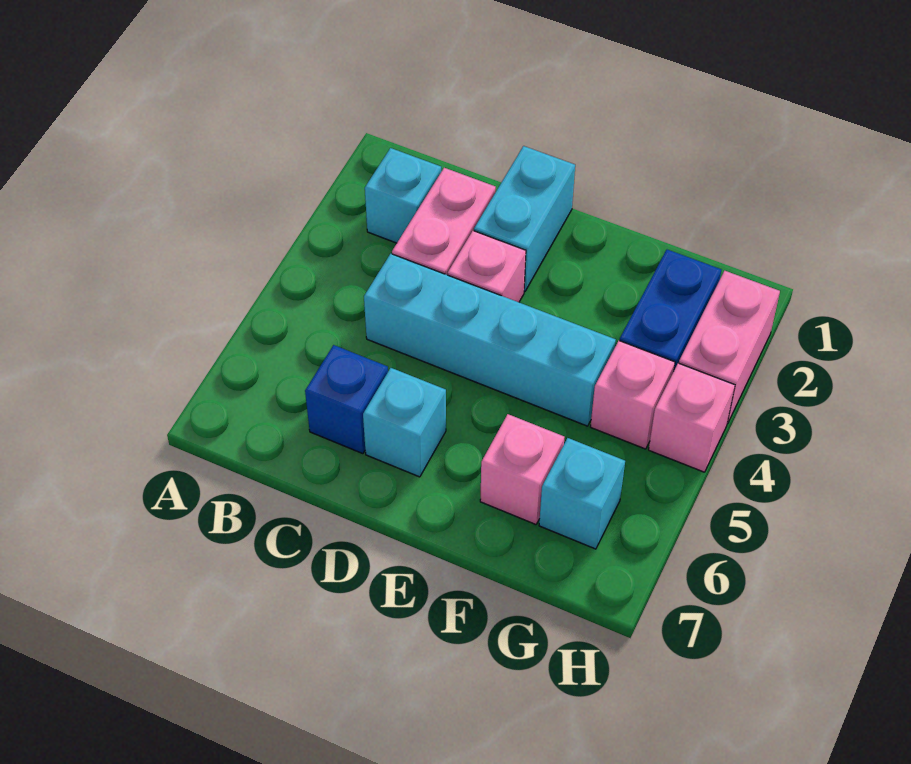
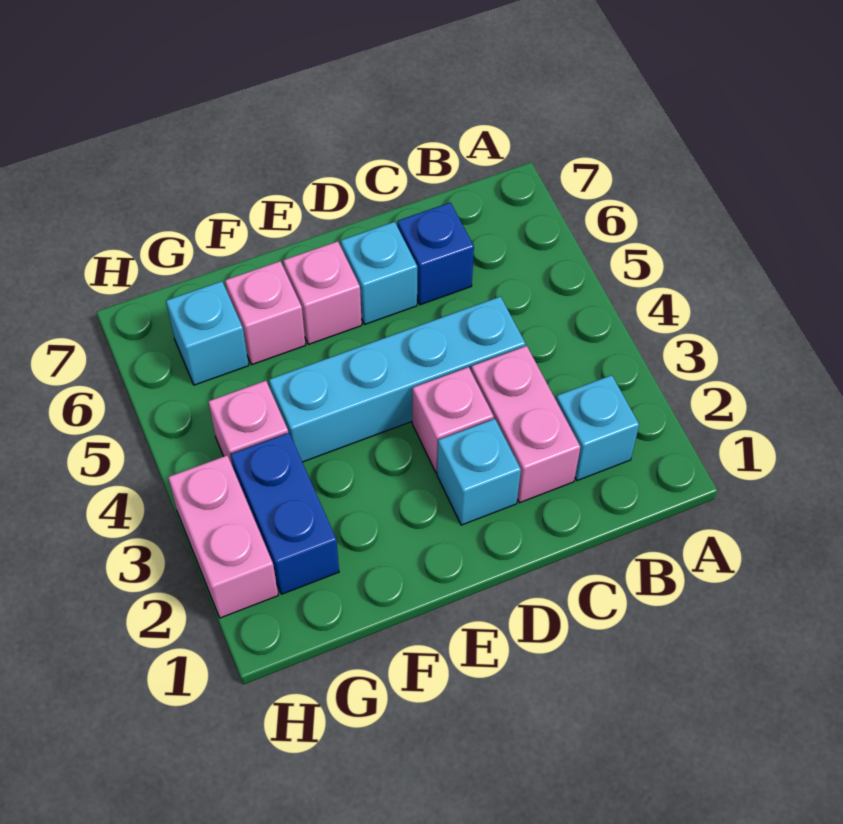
cyan brick D1:D2 level 1 -> cyan brick D2 level 1
pink brick H4 level 1 -> pink brick E6 level 1

